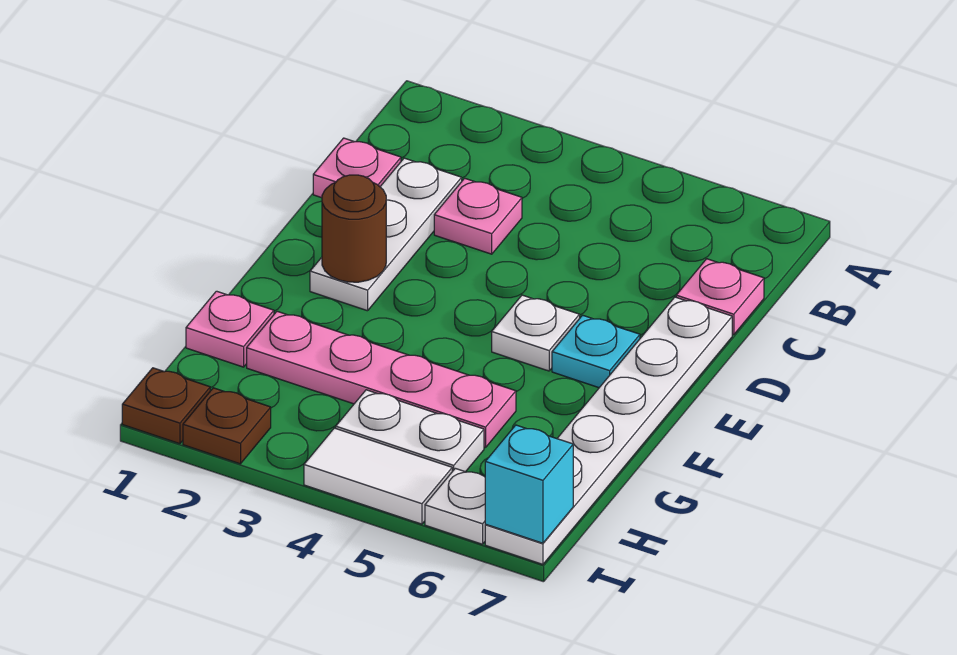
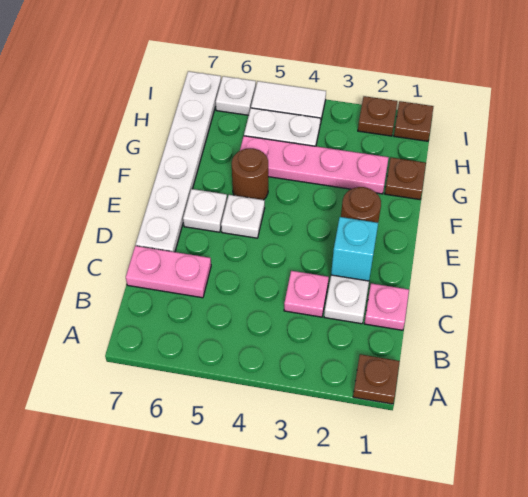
none -> brown plate A1 level 1
pink plate C7 level 1 -> pink plate C6:C7 level 1
cyan plate E6 level 1 -> white plate E6 level 1
none -> brown round brick F5 level 1
pink plate G1 level 1 -> brown plate G1 level 1
cyan brick I7 level 2 -> cyan brick D2 level 2

